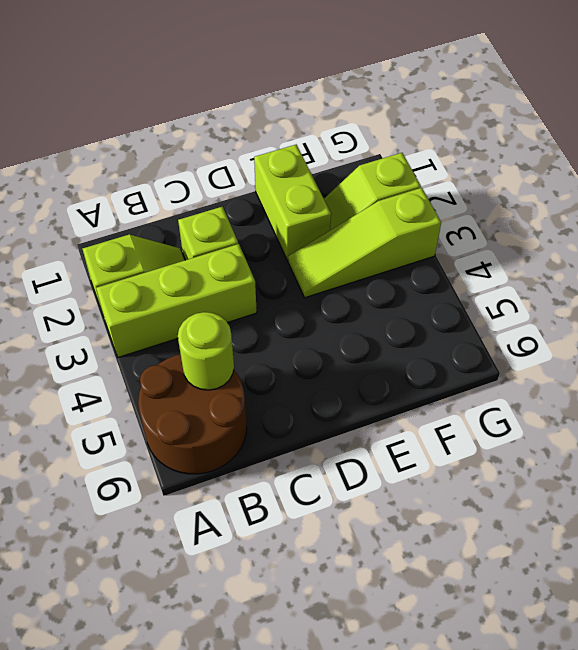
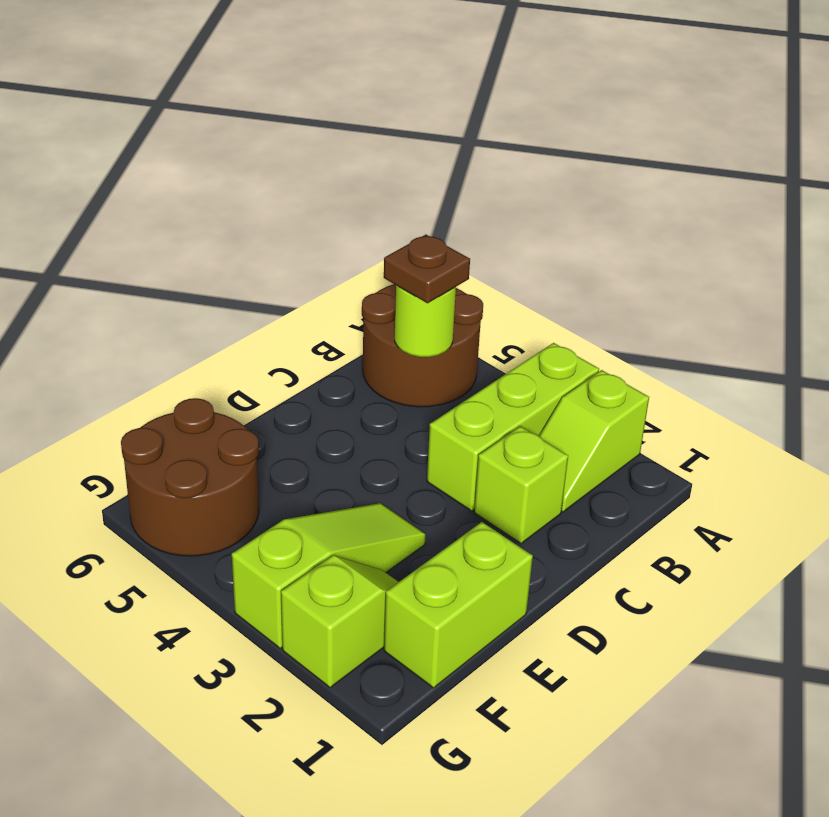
none -> brown plate B5 level 3
lime brick E1:E2 level 1 -> lime brick E1:F1 level 1
none -> brown round brick F5:G6 level 1

